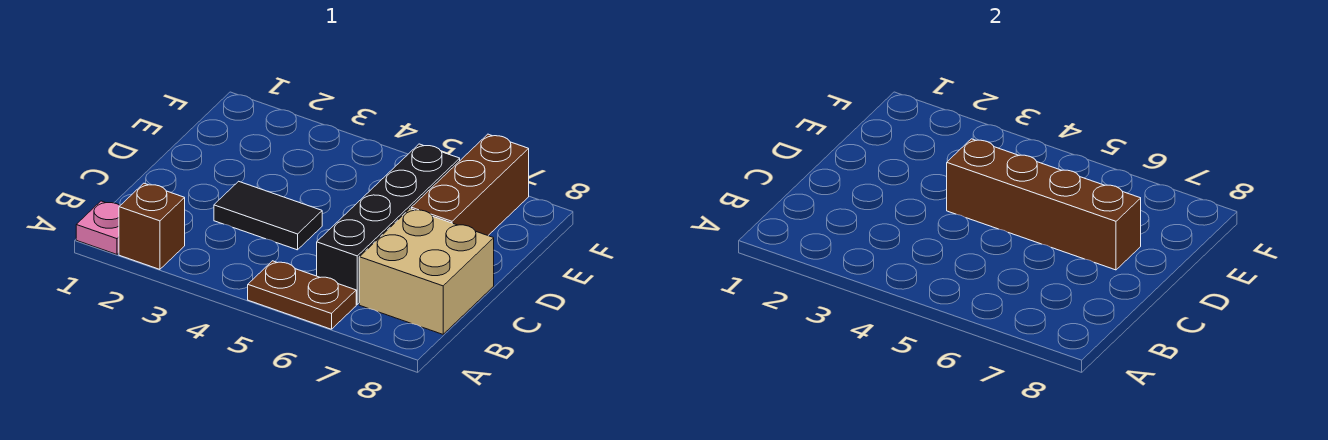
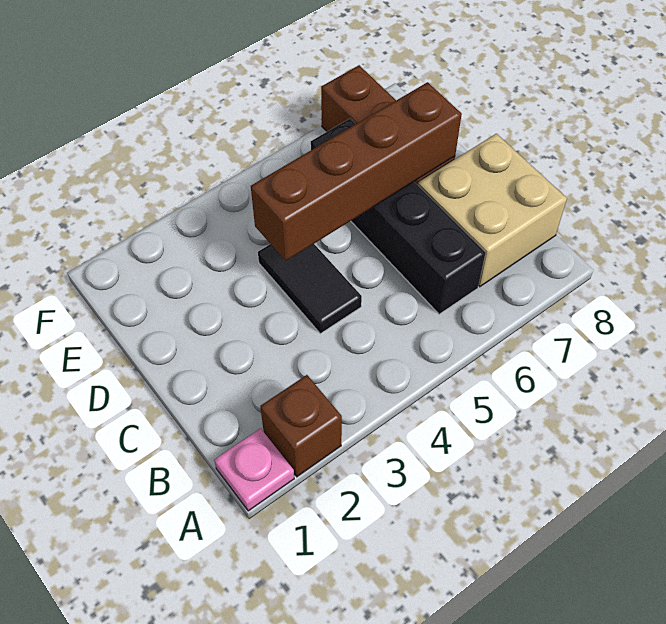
brown plate A5:A6 level 1 -> none
black tile C3:C4 level 1 -> black tile C4:D4 level 1

